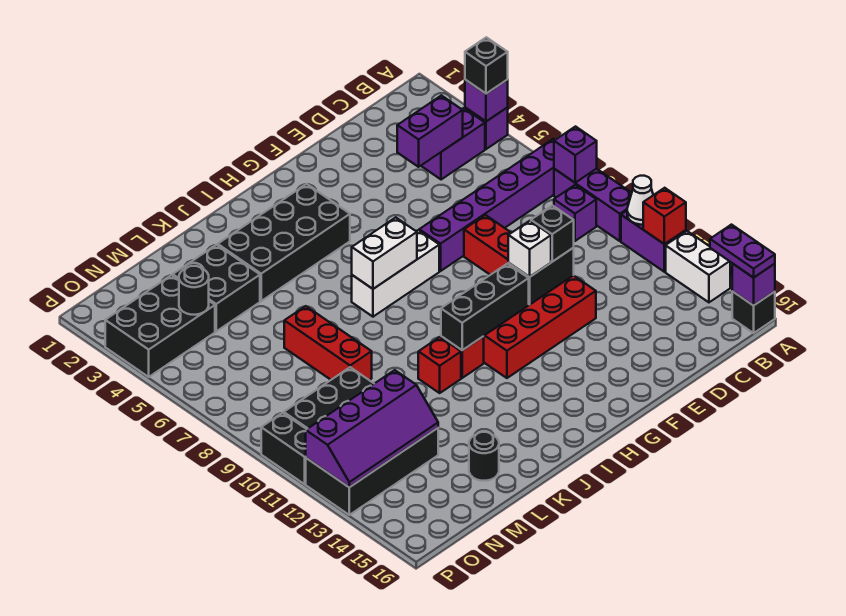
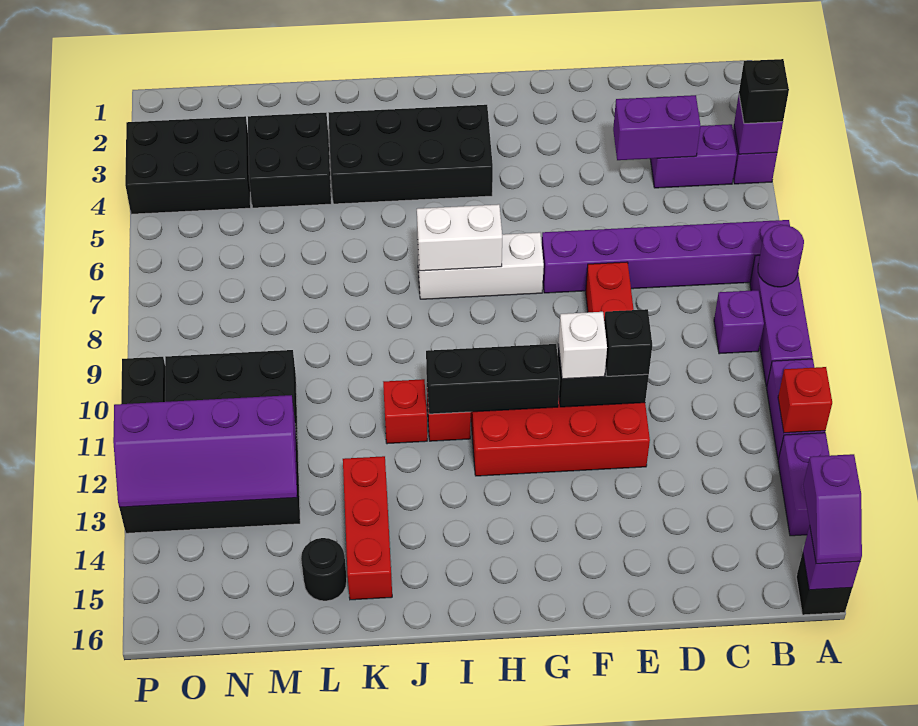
purple brick A8 level 2 -> purple round brick A8 level 2
white cone A11 level 2 -> none
white brick A13:A14 level 1 -> purple brick A13:A14 level 1
purple plate A15:A16 level 3 -> purple slope A15:A16 level 3 top 15
red brick L7:L9 level 1 -> red brick K13:K15 level 1
black round brick N4 level 2 -> none

